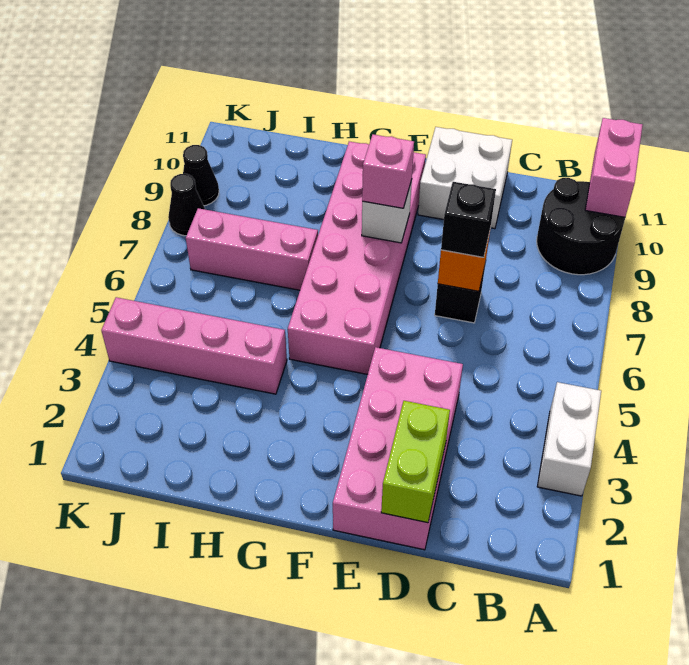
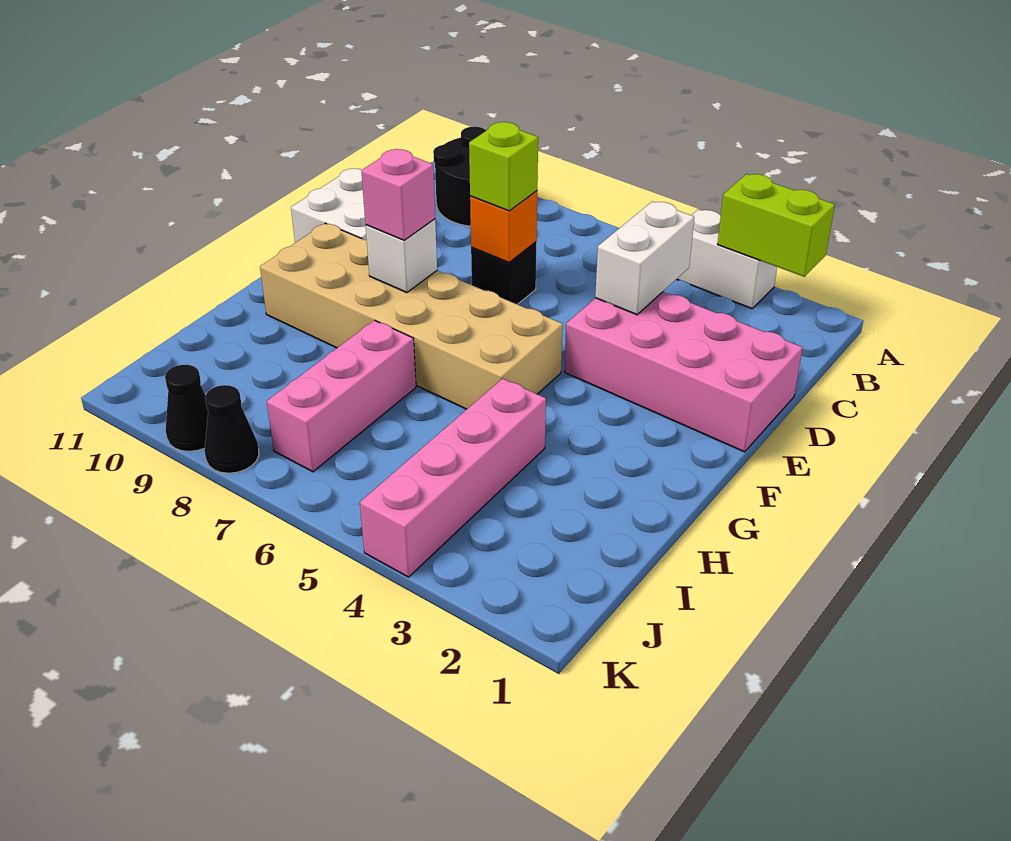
pink brick A10:A11 level 2 -> none
none -> white brick C4:D4 level 2
lime brick D1:D2 level 2 -> lime brick A2:A3 level 2
black brick D7 level 3 -> lime brick D7 level 3
pink brick F5:G10 level 1 -> tan brick F5:G10 level 1

